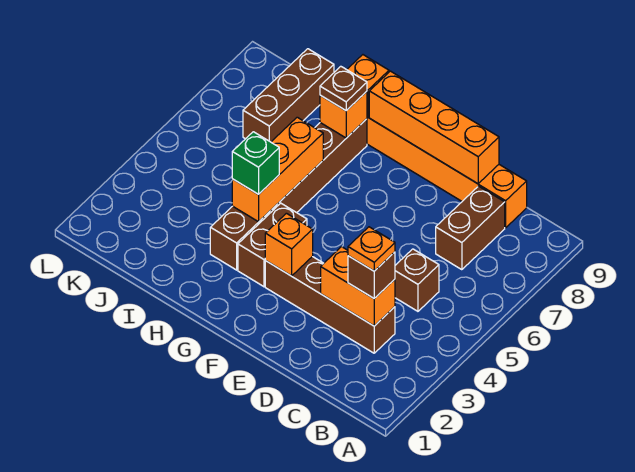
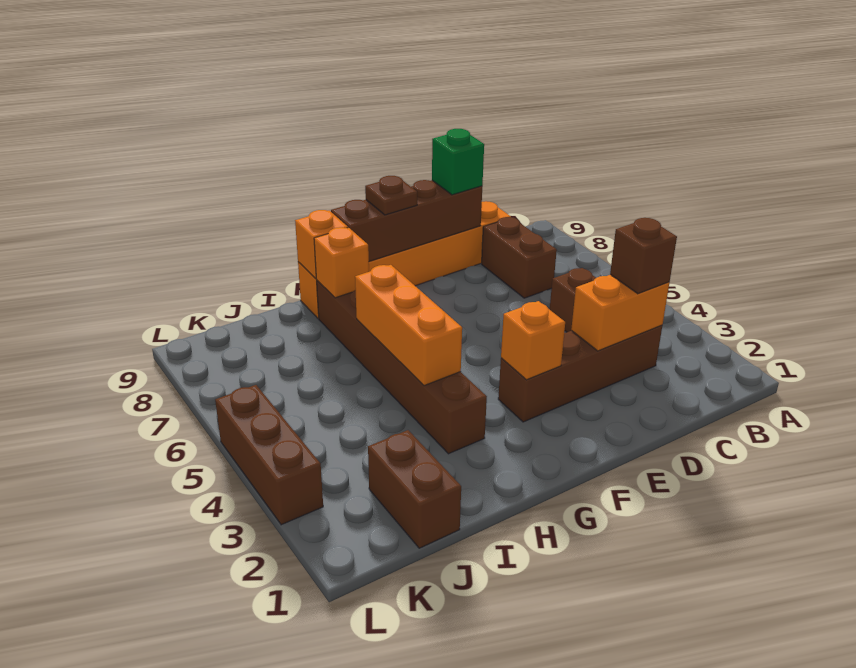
orange plate C3 level 4 -> none
orange brick D9:G9 level 2 -> brown brick D9:G9 level 2
brown brick G3:G4 level 1 -> brown brick J1:J2 level 1
green brick H4 level 3 -> green brick D9 level 3
brown plate H8 level 3 -> brown plate F9 level 3
brown brick J7:J9 level 1 -> brown brick L3:L5 level 1

